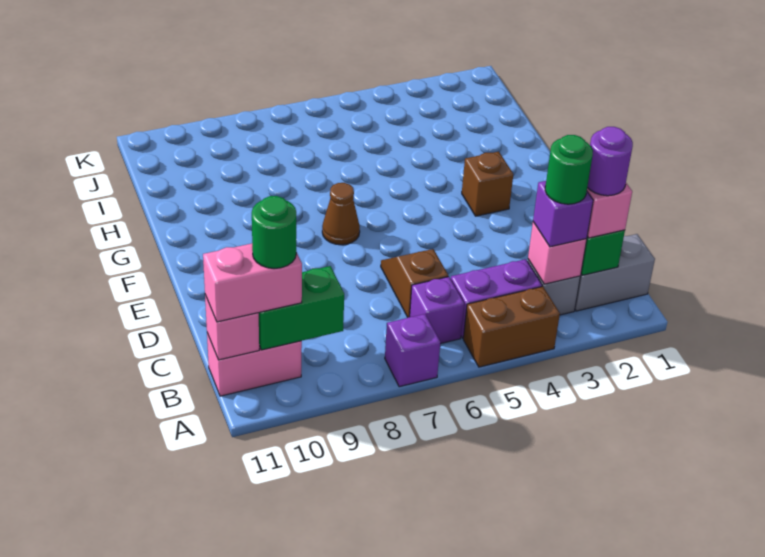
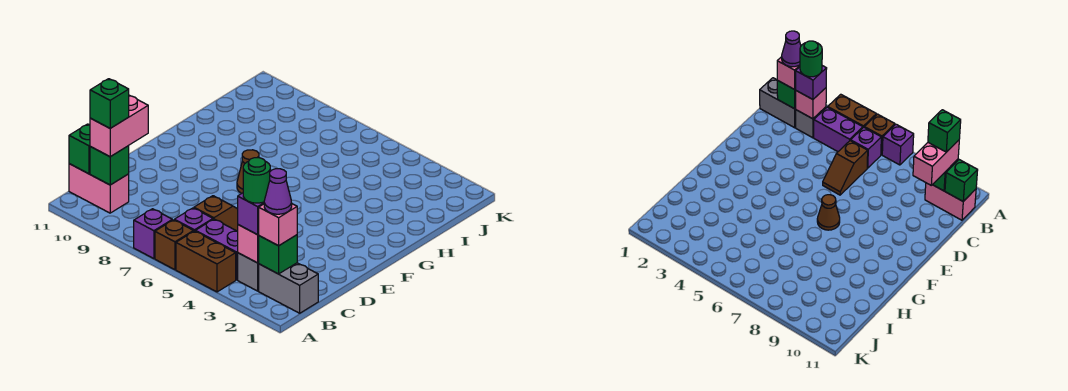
purple round brick B2 level 4 -> purple cone B2 level 4
green brick B9:B10 level 2 -> green brick B10 level 2
pink brick B10:B11 level 3 -> pink brick B10:C10 level 3
green round brick B10 level 4 -> green brick B10 level 4
pink brick B11 level 2 -> green brick B11 level 2
brown brick F3 level 1 -> brown brick A6 level 1

